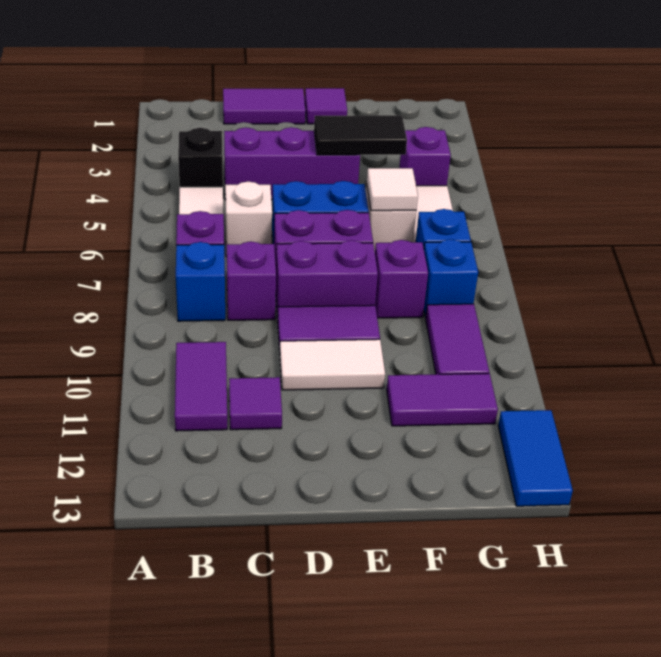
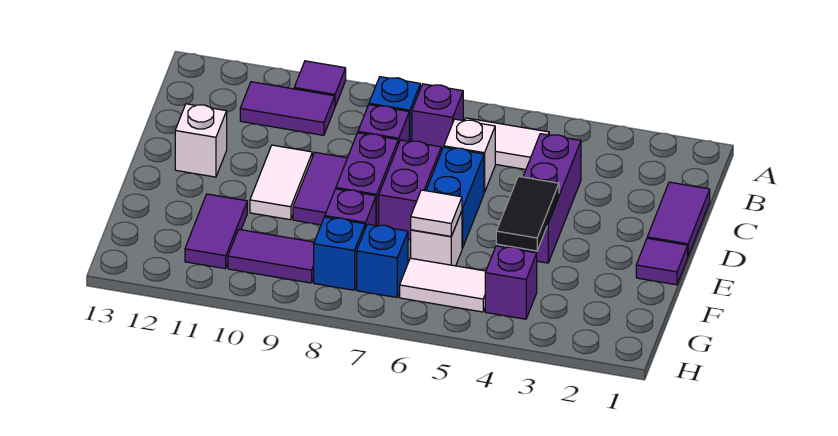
black brick B4 level 1 -> none
purple tile C11 level 1 -> purple tile A10 level 1
none -> white brick D12 level 1
blue tile H12:H13 level 1 -> none

